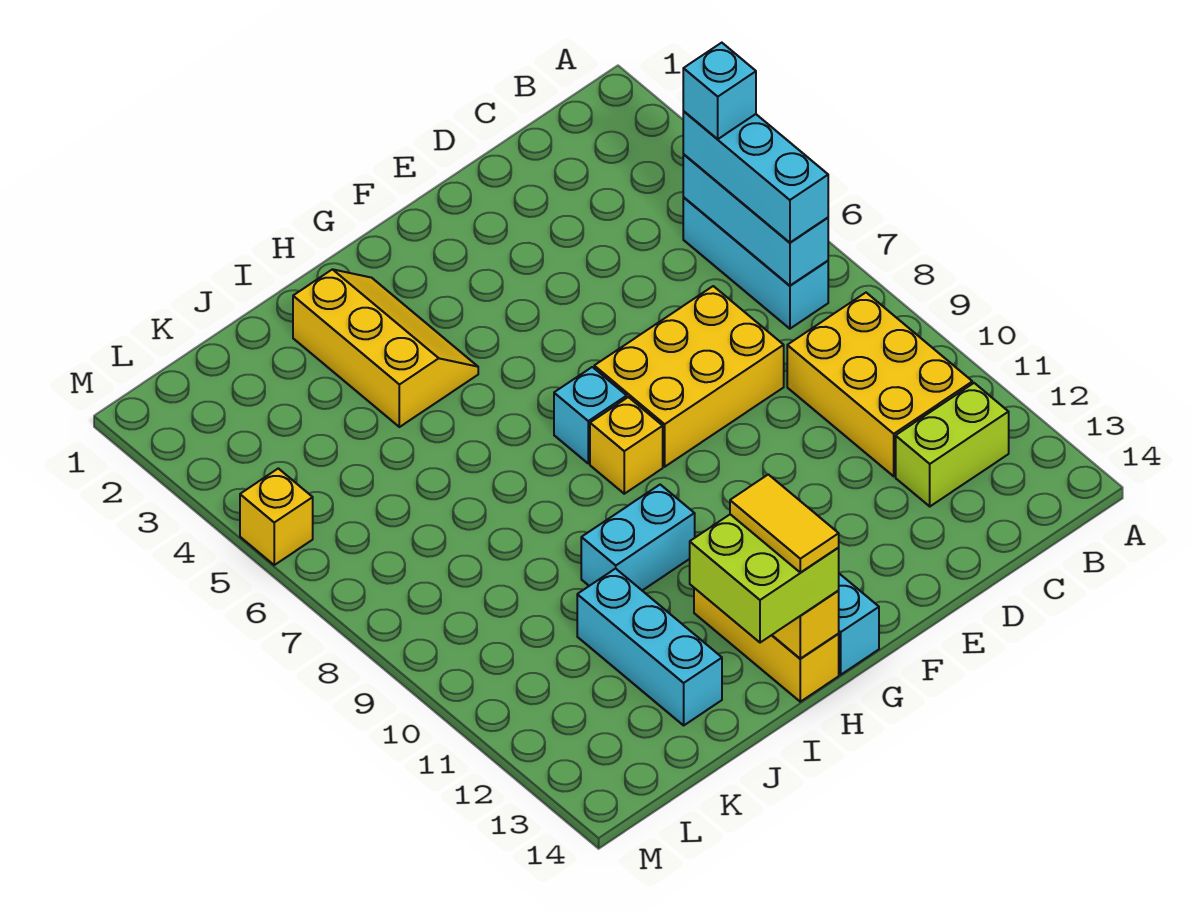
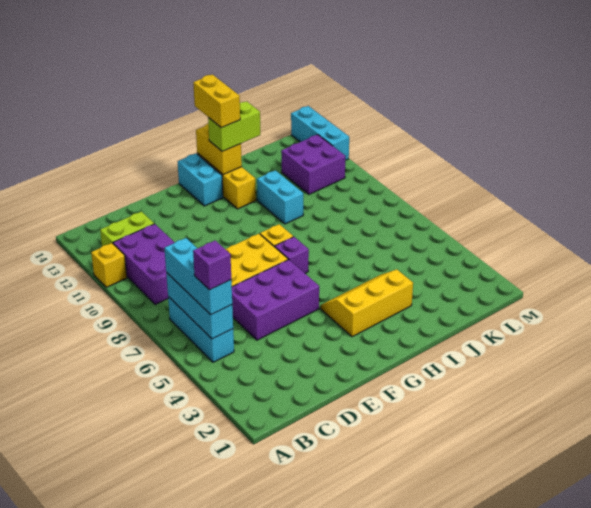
cyan brick B5 level 4 -> purple brick B5 level 4
yellow brick B9:C11 level 1 -> purple brick B9:C11 level 1
none -> purple brick D5:F6 level 1
cyan brick G7 level 1 -> purple brick G7 level 1
yellow slope H2:I4 level 1 top I -> yellow slope G3:I4 level 1 top 3
cyan brick H10:I10 level 1 -> cyan brick I10:I11 level 1
lime brick H13:I14 level 3 -> lime brick H13:I13 level 3
yellow tile H13:H14 level 4 -> yellow brick H13:H14 level 4
cyan brick J11:J13 level 1 -> cyan brick M12:M14 level 1
none -> purple brick K11:L12 level 1
yellow brick M5 level 1 -> yellow brick A11 level 1

